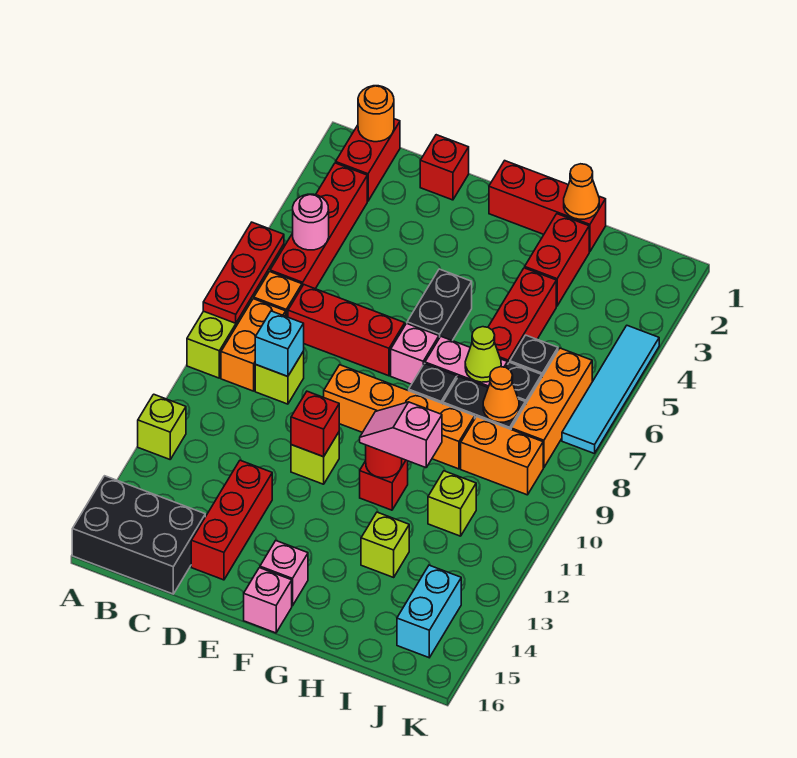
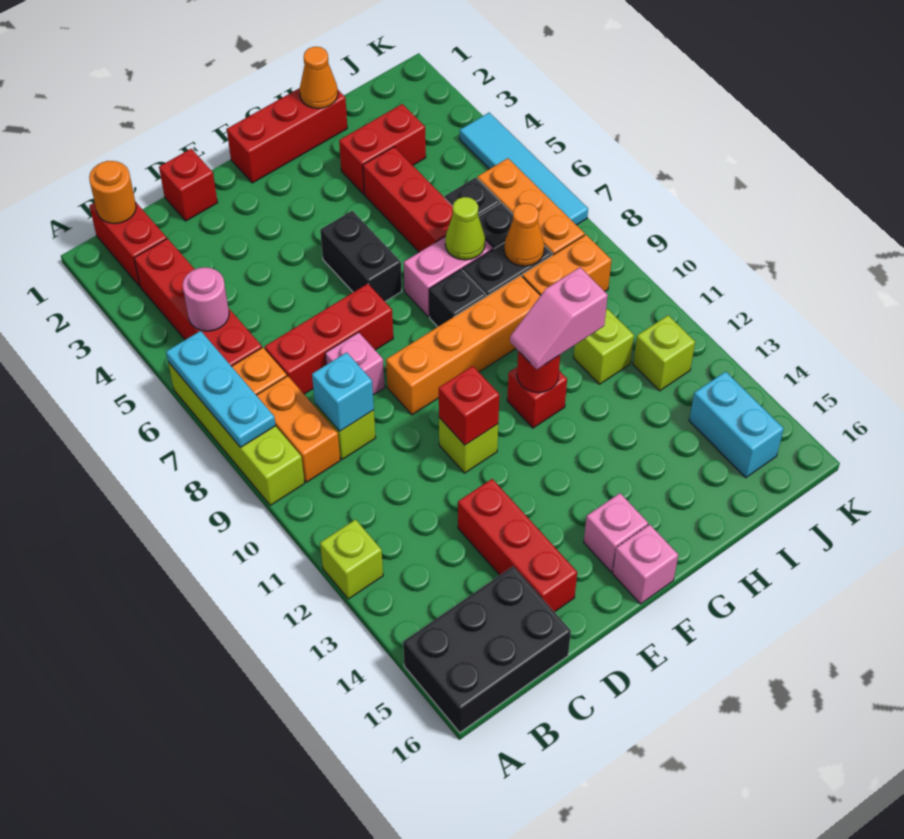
red plate A6:A8 level 2 -> cyan plate A6:A8 level 2
pink brick F7 level 1 -> pink brick D8 level 1
red brick H2:H3 level 1 -> red brick H3:I3 level 1
lime brick H13 level 1 -> lime brick J12 level 1

